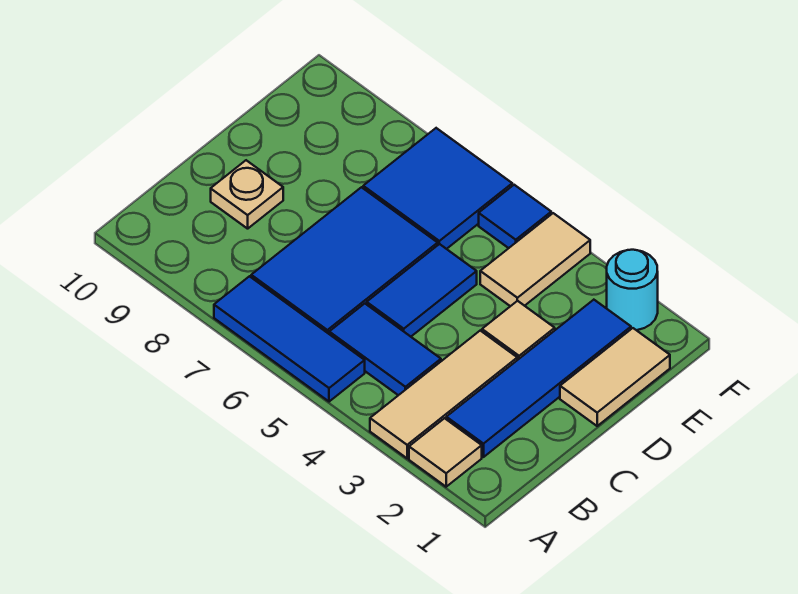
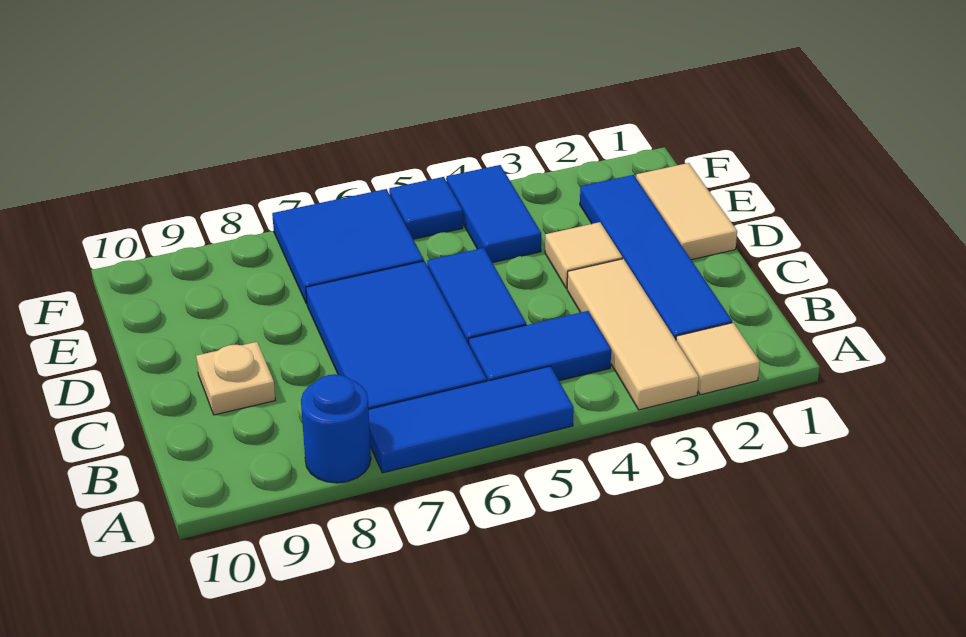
none -> blue round brick A8 level 1
tan tile E4:F4 level 1 -> blue tile E4:F4 level 1
cyan round brick F2 level 1 -> none

